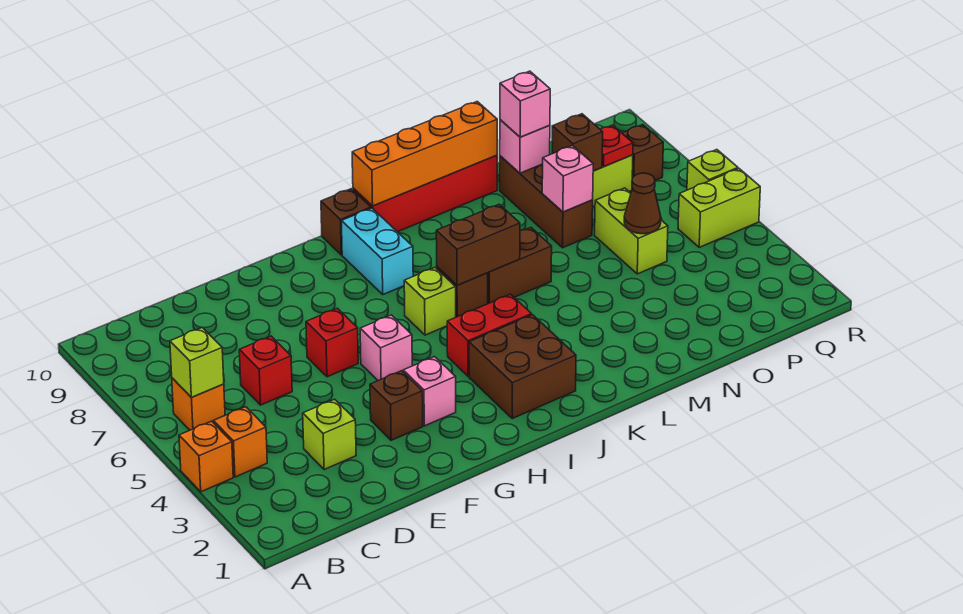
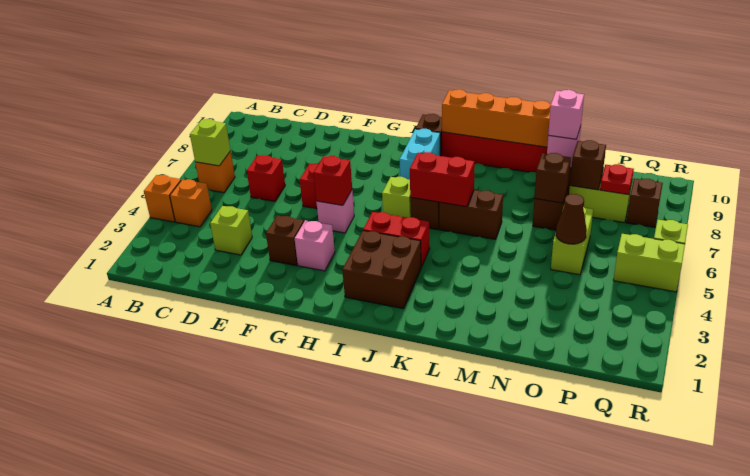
none -> red brick G5 level 2
brown brick J6:K6 level 2 -> red brick J6:K6 level 2
pink brick N7 level 2 -> brown brick N7 level 2

